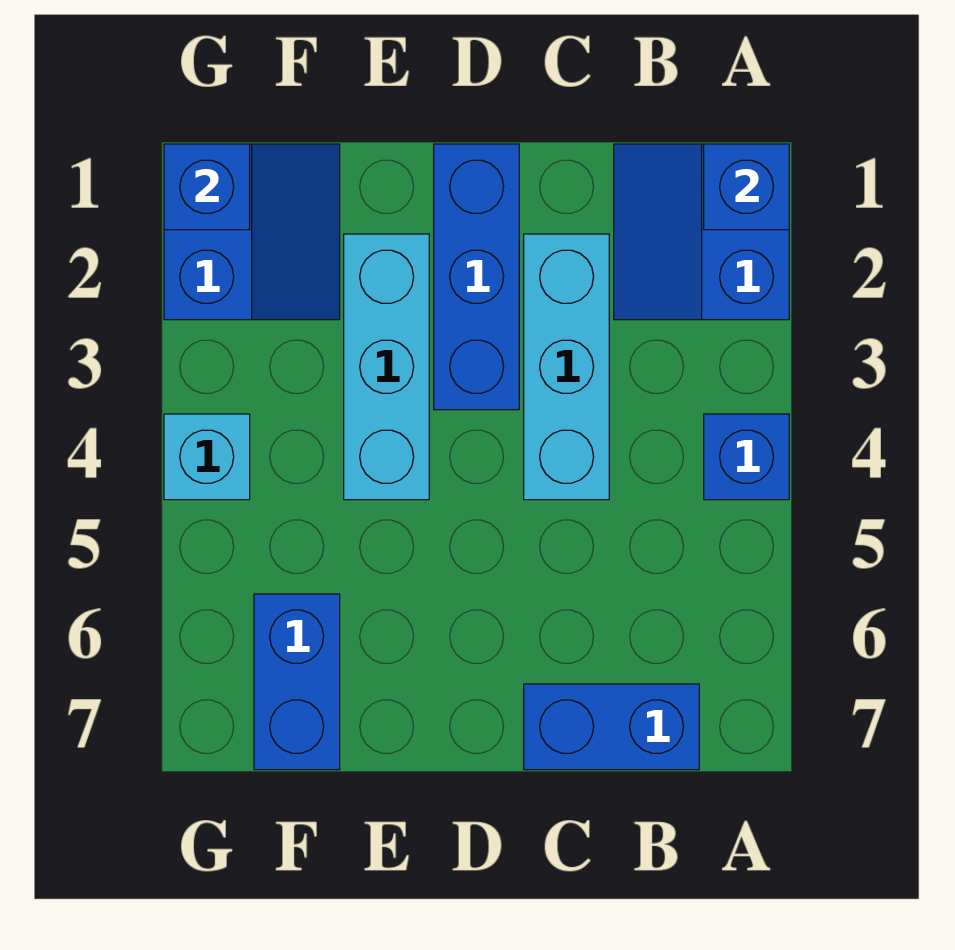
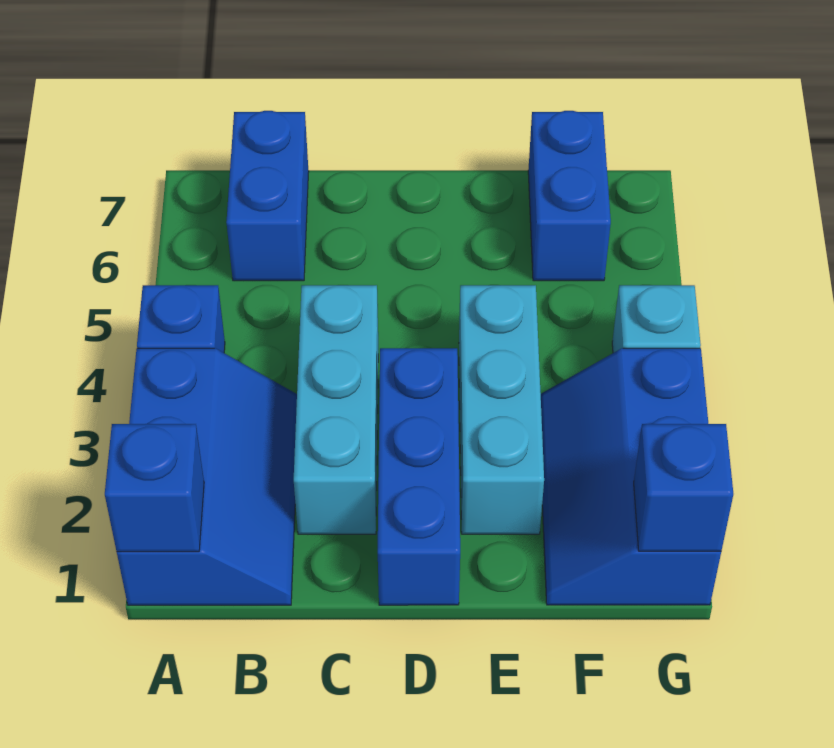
blue slope A1:B2 level 1 top A -> blue slope A1:B3 level 1 top A
blue brick B7:C7 level 1 -> blue brick B6:B7 level 1
blue slope F1:G2 level 1 top G -> blue slope F1:G3 level 1 top G

